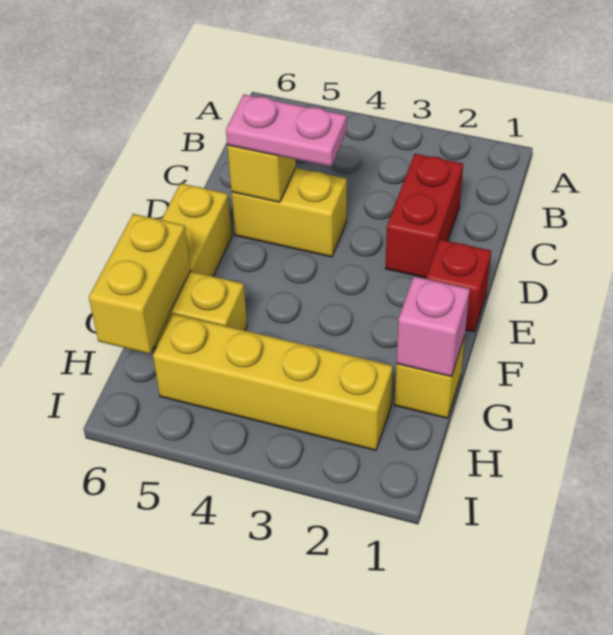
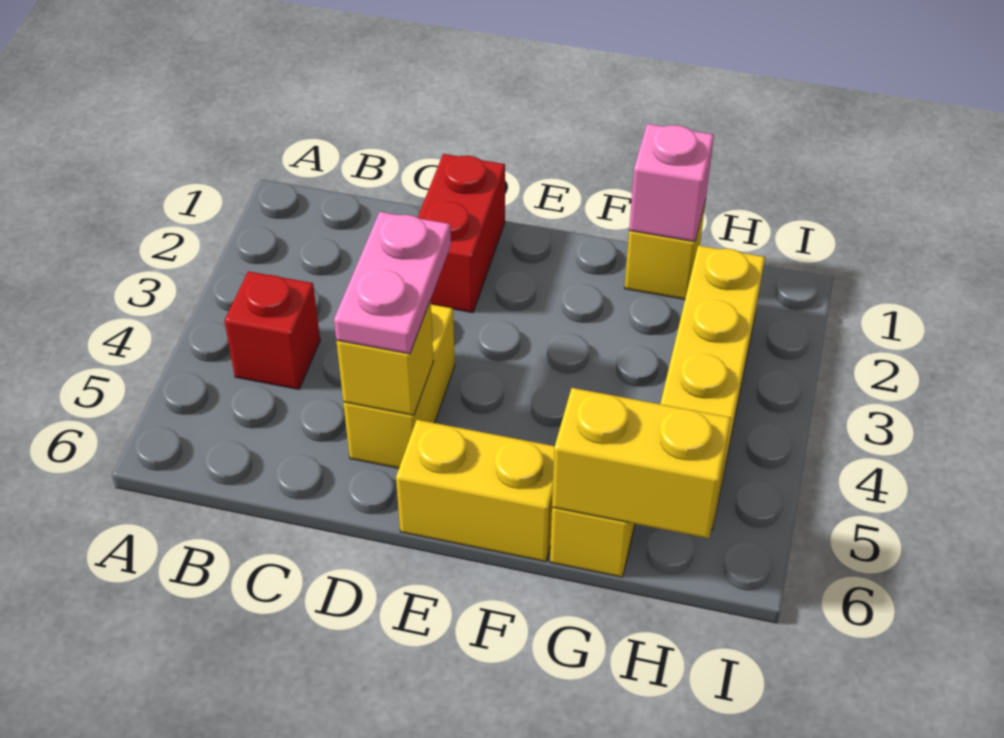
red brick C2:D2 level 1 -> red brick D1:D2 level 1
red brick E1 level 1 -> red brick B4 level 1

